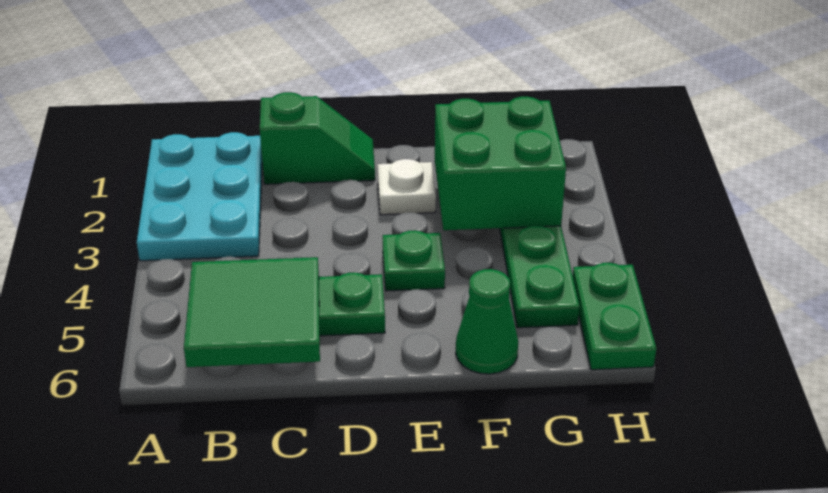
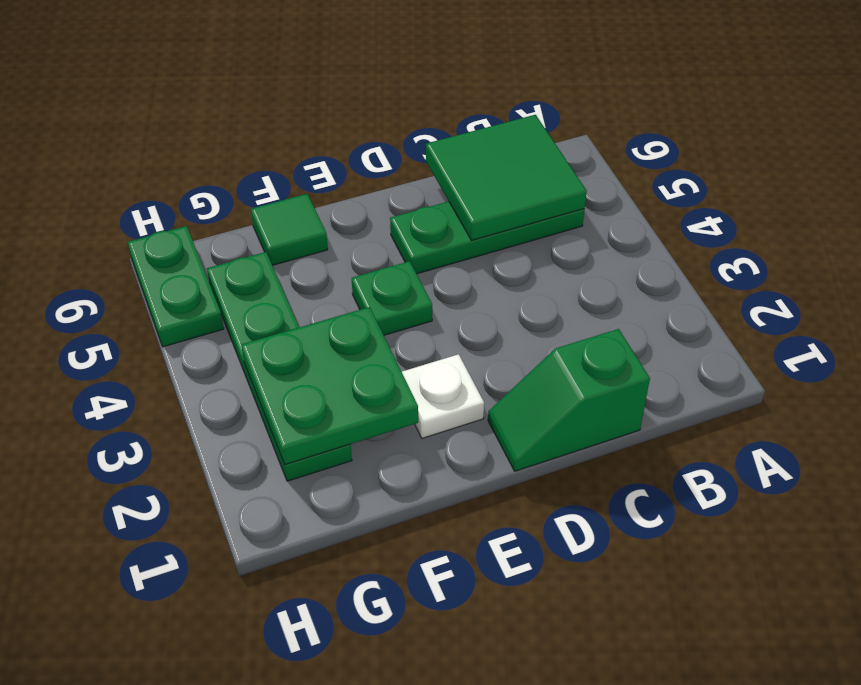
cyan plate A1:B3 level 1 -> none
green brick F2:G3 level 2 -> green plate F2:G3 level 2
green cone F6 level 1 -> green tile F6 level 1

